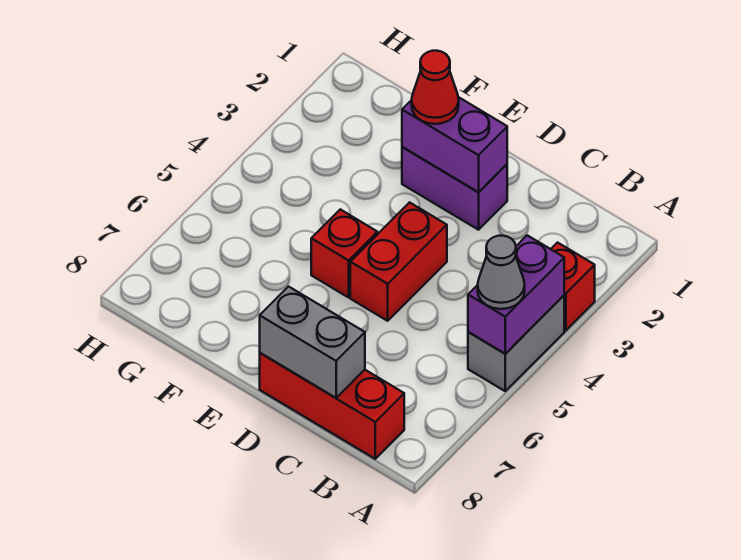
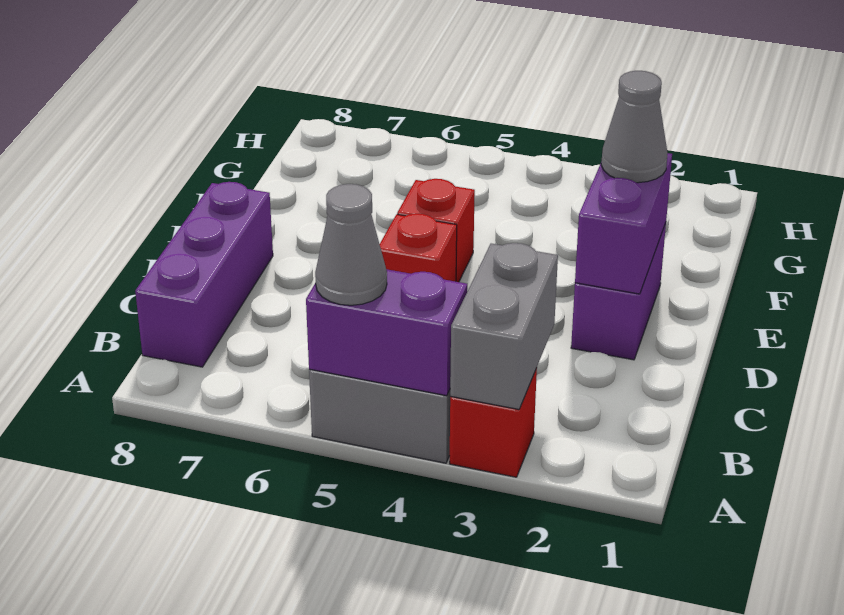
red brick B8:D8 level 1 -> purple brick B8:D8 level 1
grey brick C8:D8 level 2 -> grey brick A3:B3 level 2
red brick D4:D5 level 1 -> red brick D5 level 1
red cone E2 level 3 -> grey cone E2 level 3

